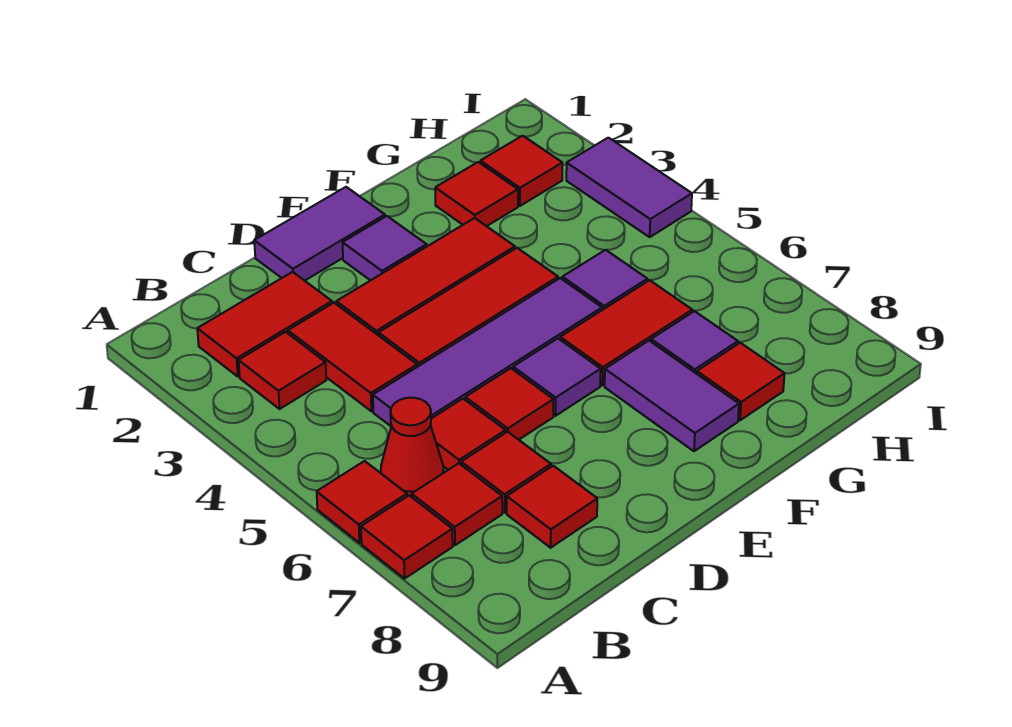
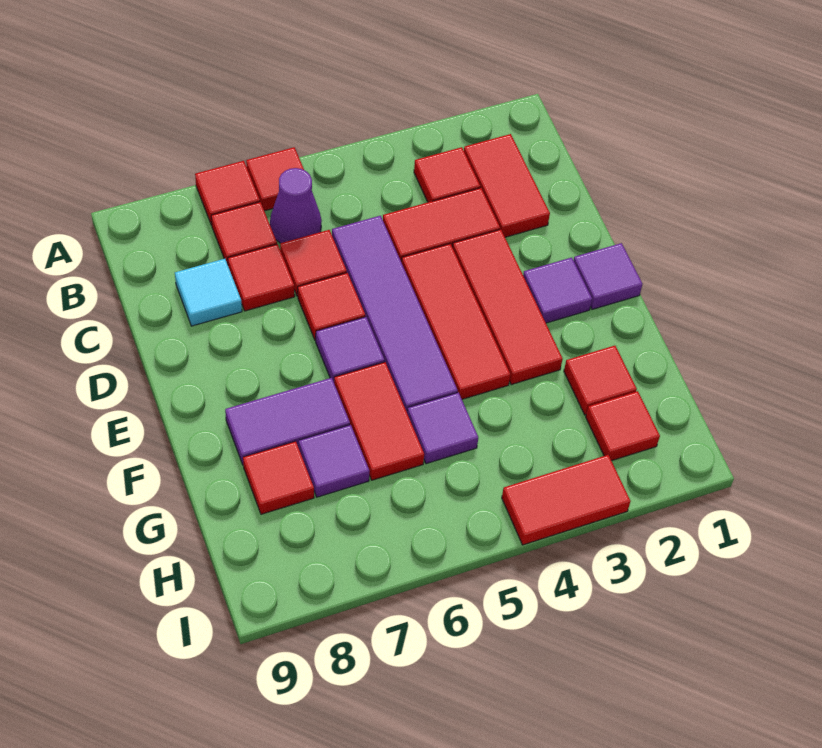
red cone B6 level 1 -> purple cone B6 level 1
red tile C8 level 1 -> cyan tile C8 level 1
purple tile D1:E1 level 1 -> purple tile E1 level 1
purple tile I3:I4 level 1 -> red tile I3:I4 level 1

